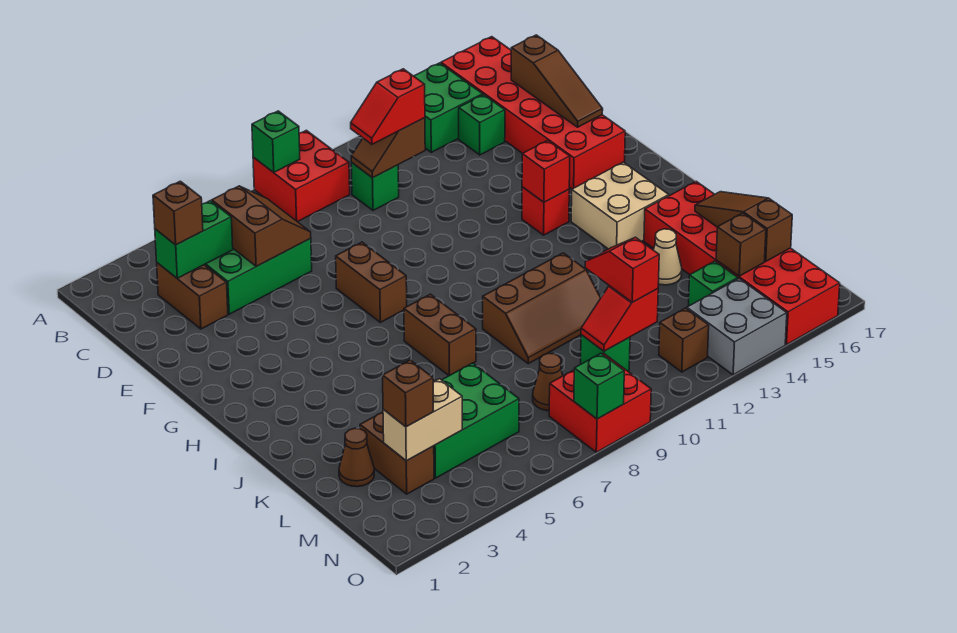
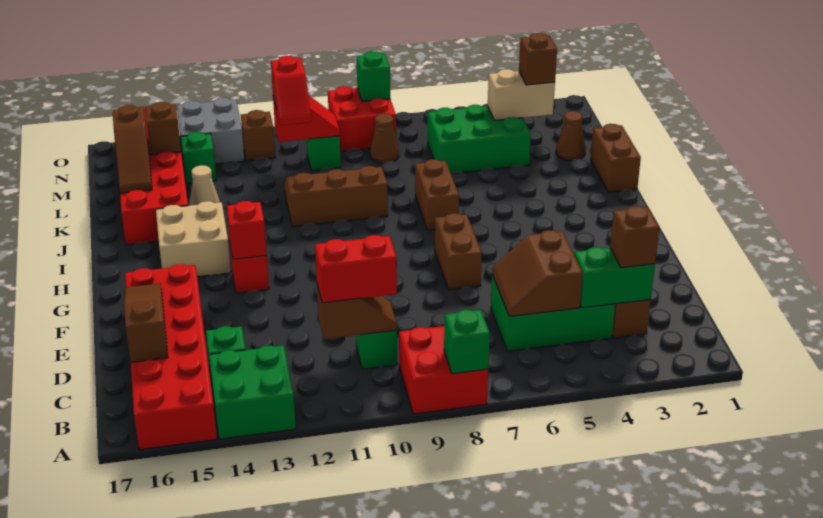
red slope C10:C11 level 3 top 11 -> red brick C10:C11 level 3
brown brick L3:M3 level 1 -> brown brick J1:K1 level 1

